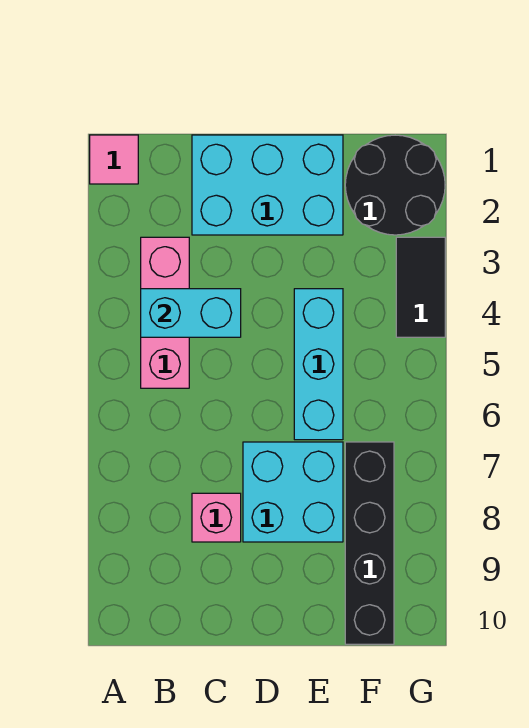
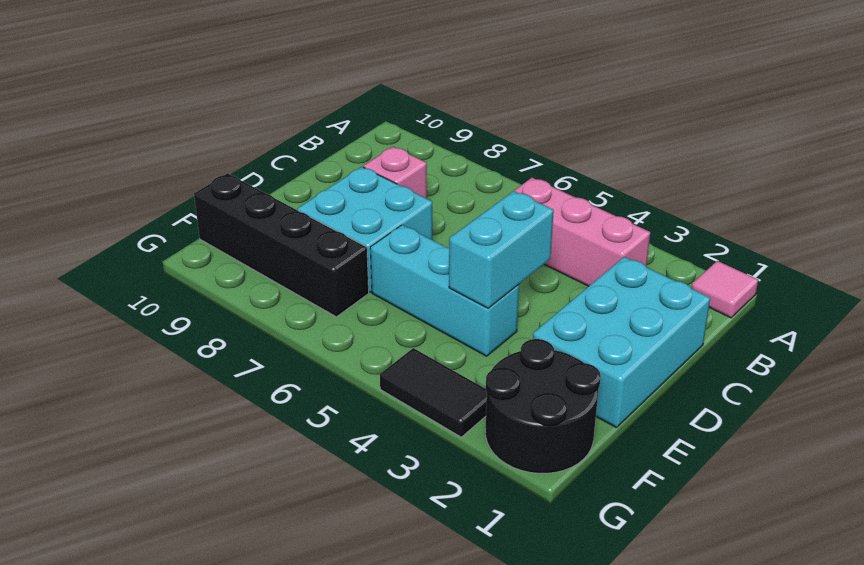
cyan brick B4:C4 level 2 -> cyan brick D4:E4 level 2

